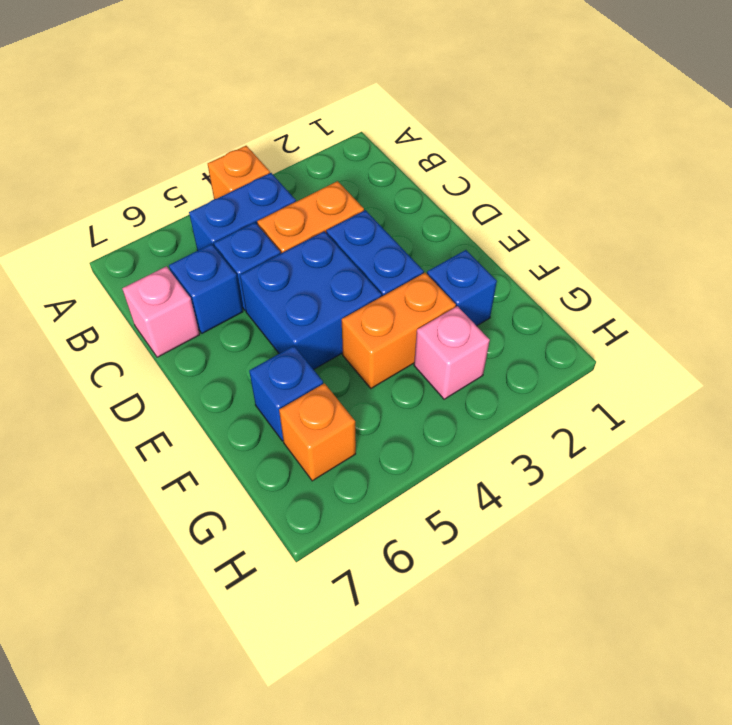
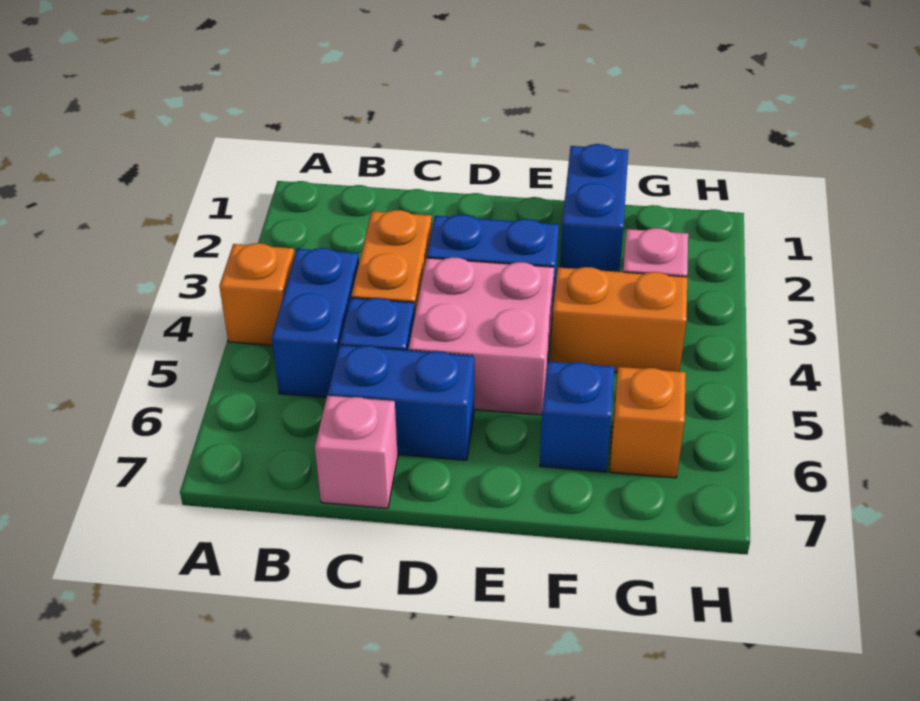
blue brick C6 level 1 -> blue brick C6:D6 level 1
blue brick D4:E5 level 1 -> pink brick D4:E5 level 1
blue brick F2 level 1 -> blue brick F1:F2 level 1
orange brick F3:F4 level 1 -> orange brick F4:G4 level 1

